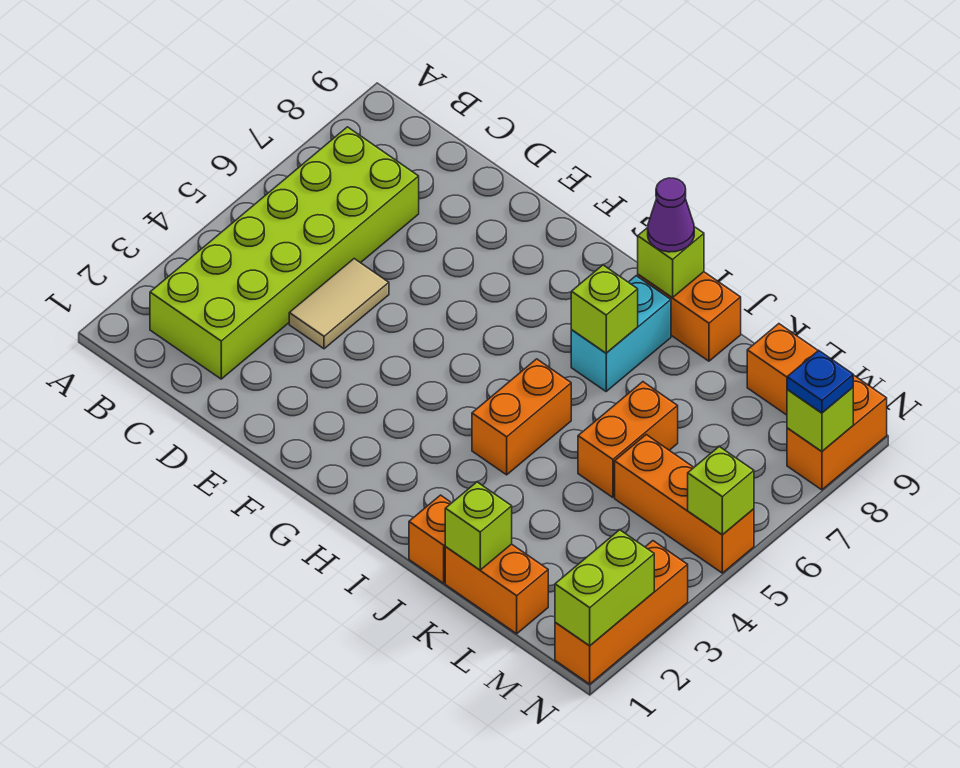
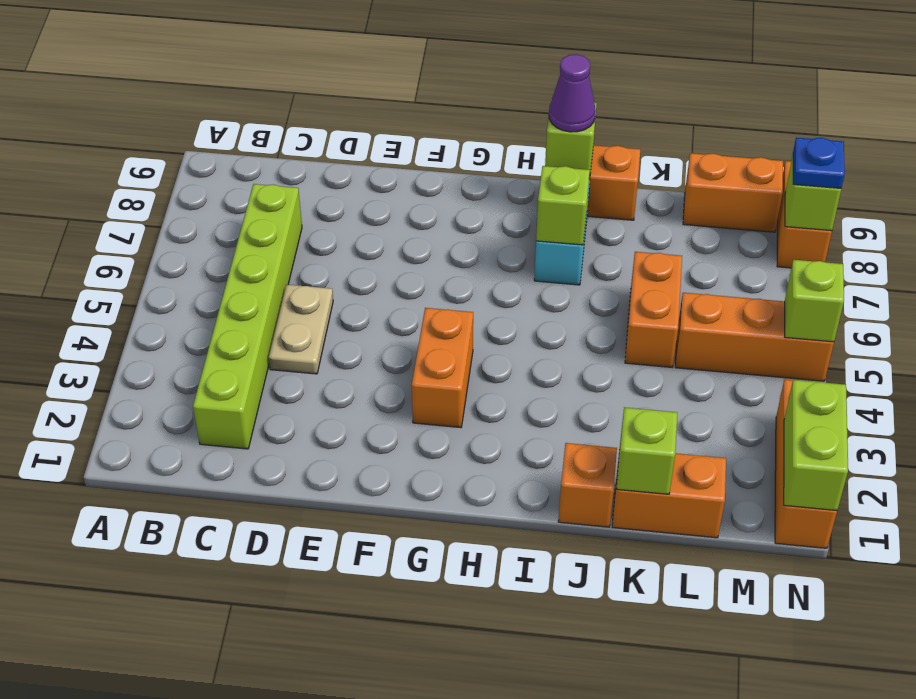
lime brick B2:C7 level 1 -> lime brick C2:C7 level 1
tan tile D4:D5 level 1 -> tan plate D4:D5 level 1
orange brick I4:I5 level 1 -> orange brick G3:G4 level 1

